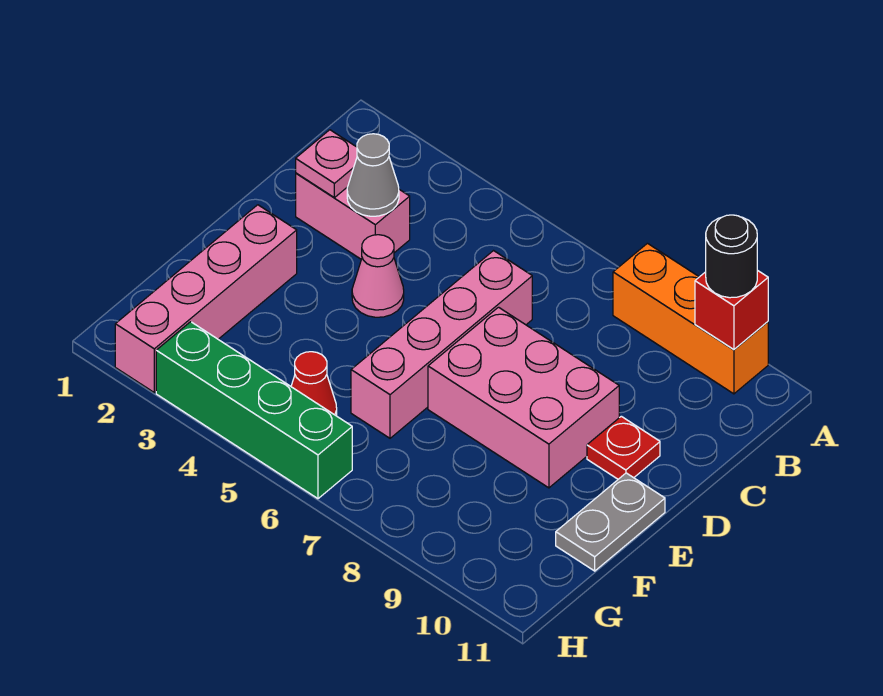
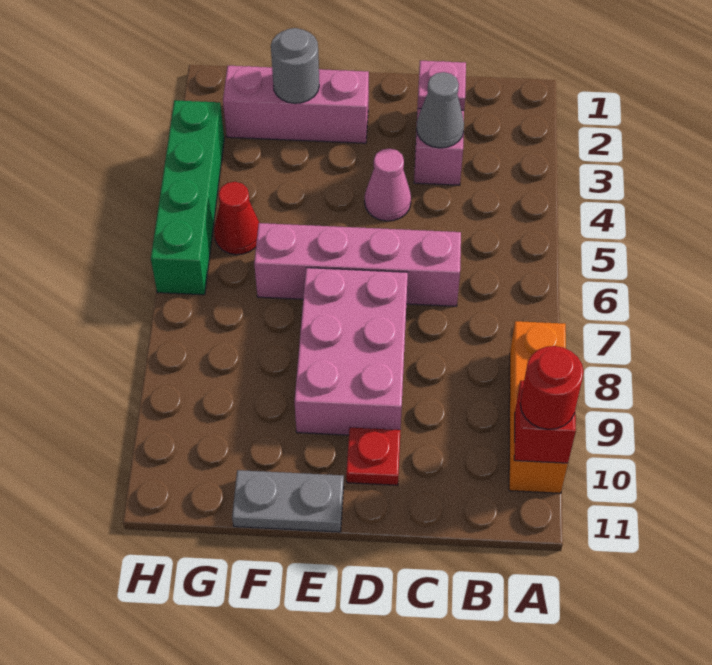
black round brick A10 level 3 -> red round brick A10 level 3
pink brick E2:H2 level 1 -> pink brick E2:G2 level 1
none -> grey round brick F2 level 2

